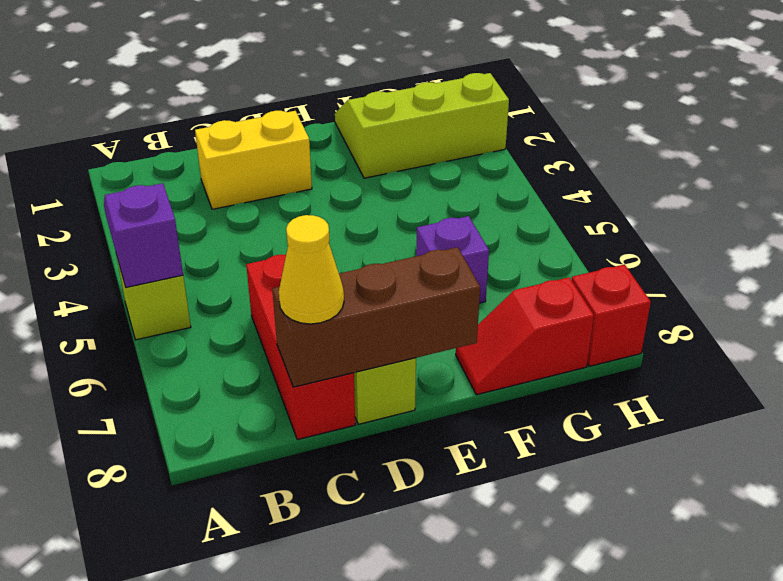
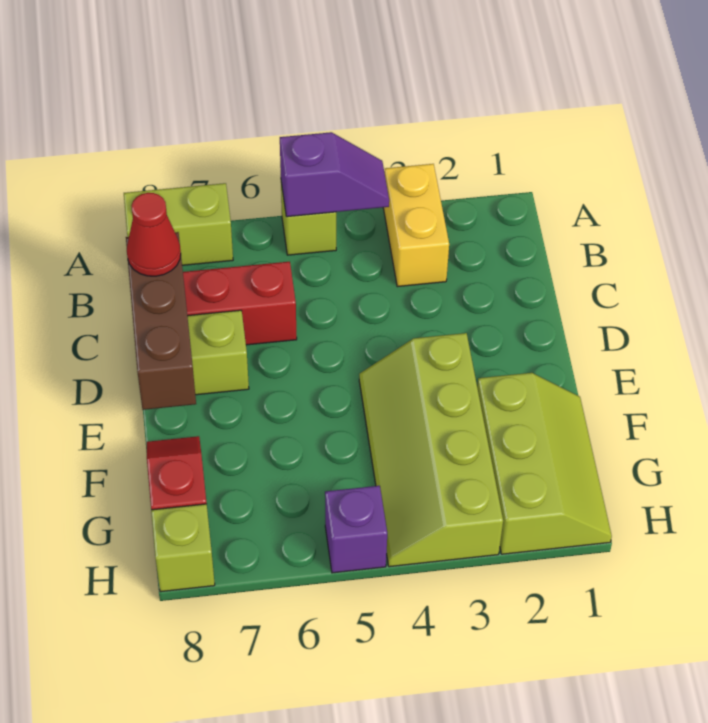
none -> lime brick A7:A8 level 1
yellow brick C2:D2 level 1 -> yellow brick A3:B3 level 1
yellow cone C8 level 3 -> red cone C8 level 3
none -> lime slope E3:H4 level 1 top 3
purple brick F6 level 1 -> purple brick H5 level 1
red brick H8 level 1 -> lime brick H8 level 1

